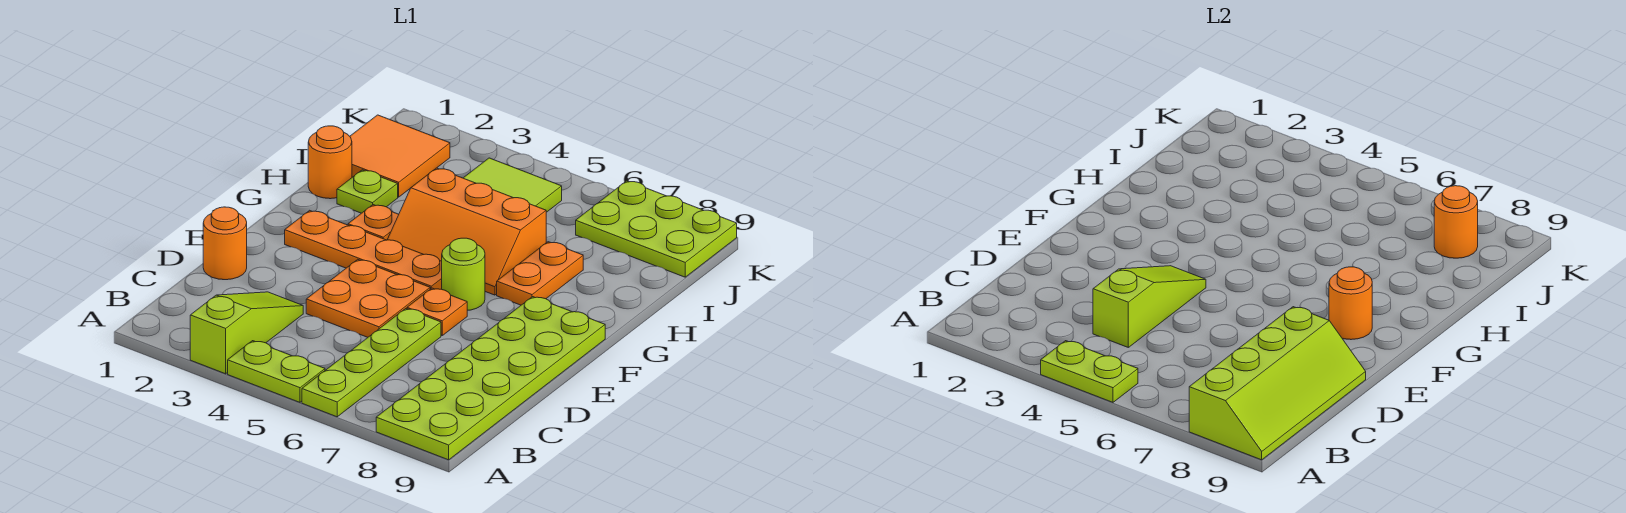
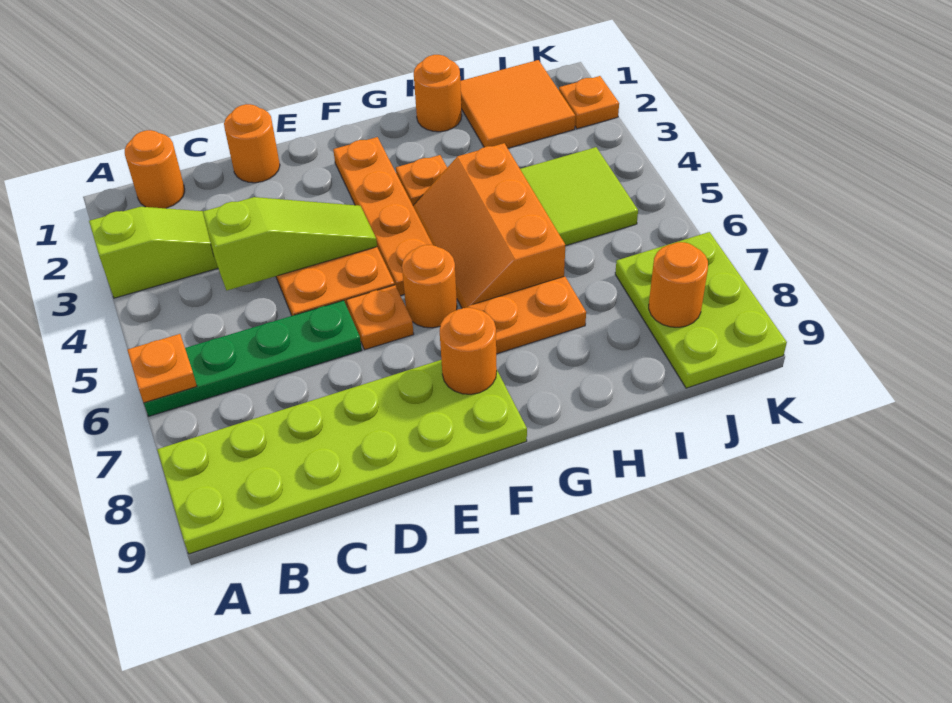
lime plate A4:A5 level 1 -> none
lime plate A4:A5 level 2 -> none
lime plate A6:D6 level 1 -> green plate A6:D6 level 1
none -> orange plate A6 level 2
lime slope A8:D9 level 2 top 8 -> none
none -> orange round brick B1 level 1
lime round brick F6 level 1 -> orange round brick F6 level 1
lime plate H2 level 1 -> none
none -> orange plate K2 level 1

